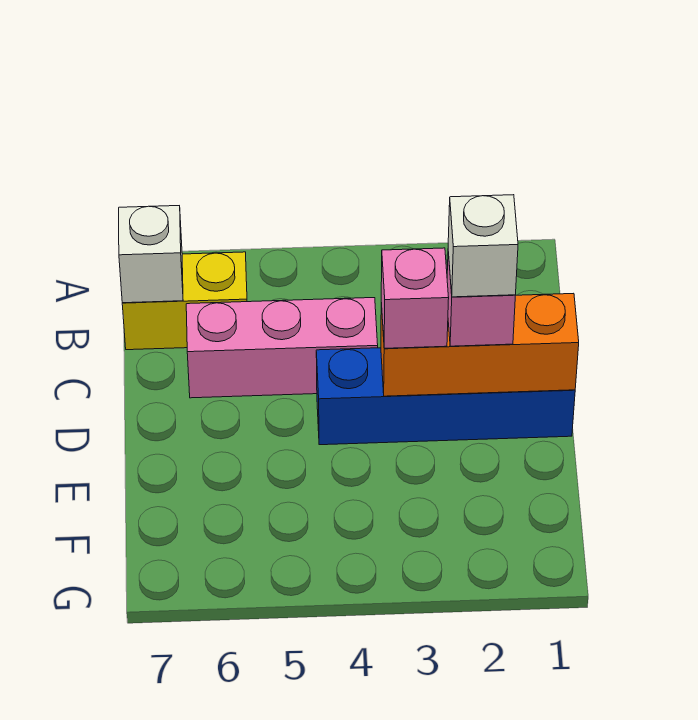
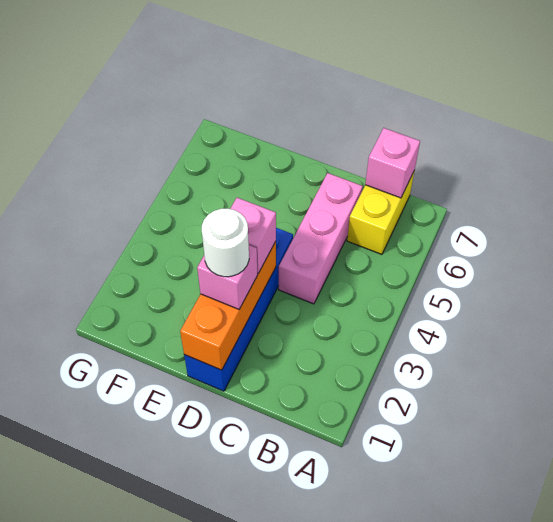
white brick B7 level 2 -> pink brick B7 level 2
white brick D2 level 4 -> white round brick D2 level 4

